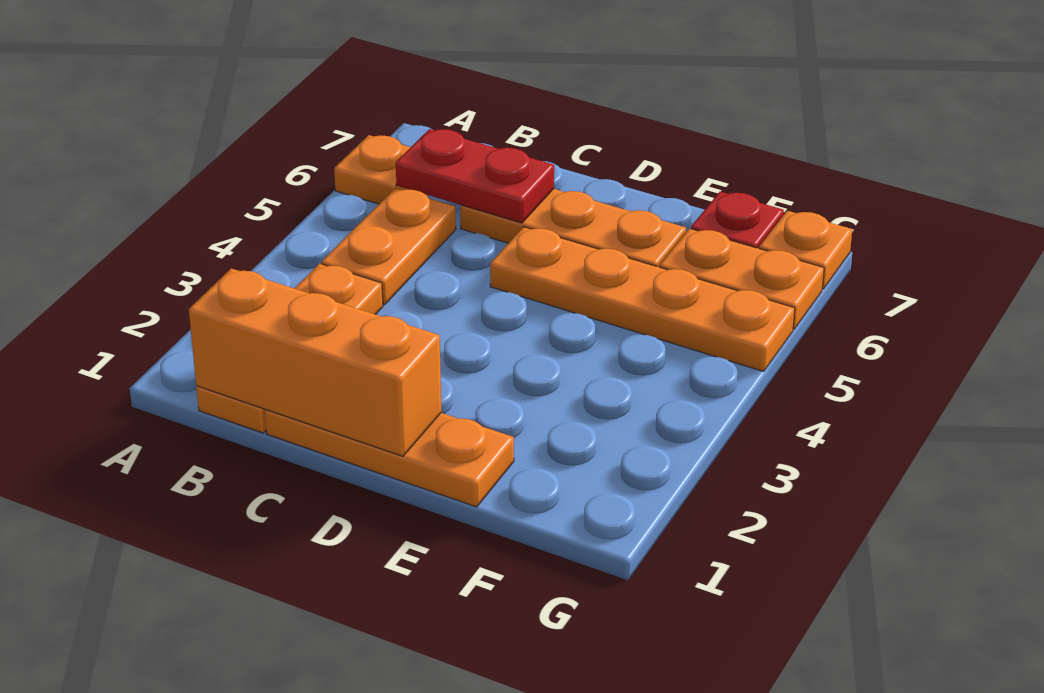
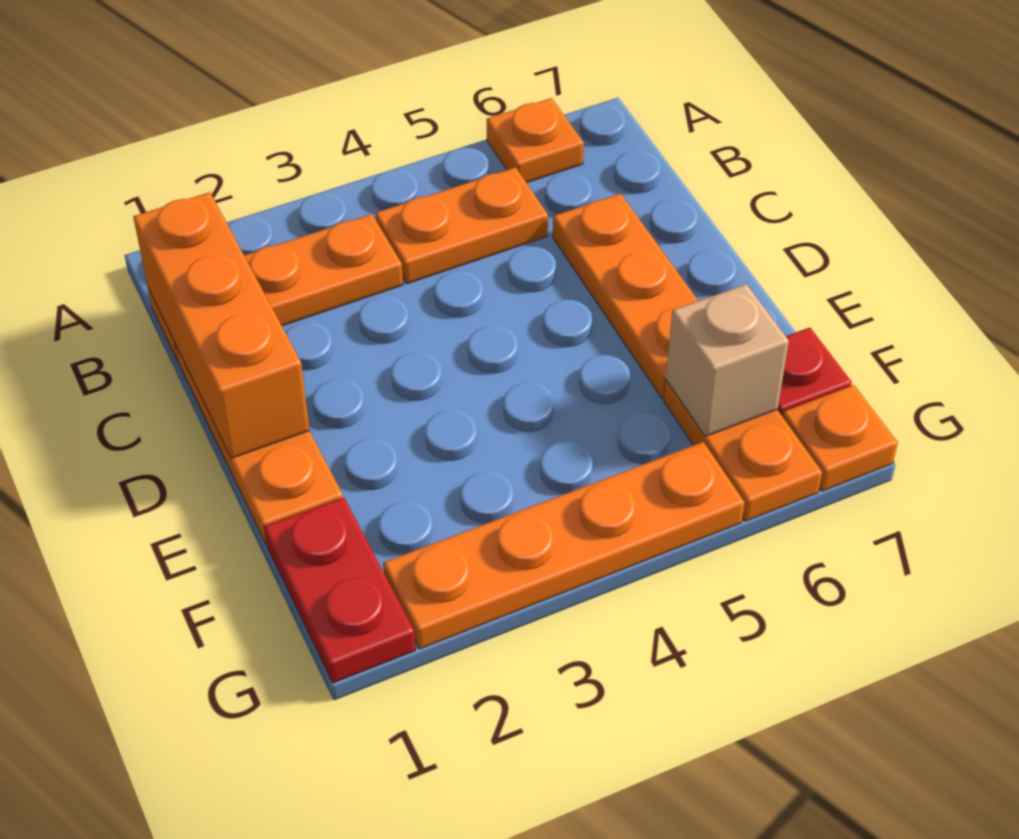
red plate B6:C6 level 2 -> red plate F1:G1 level 1
orange plate D5:G5 level 1 -> orange plate G2:G5 level 1
none -> tan brick F6 level 2

